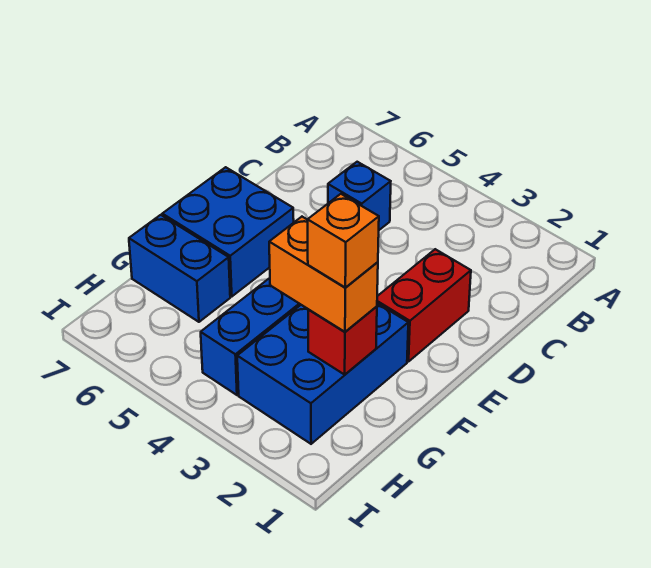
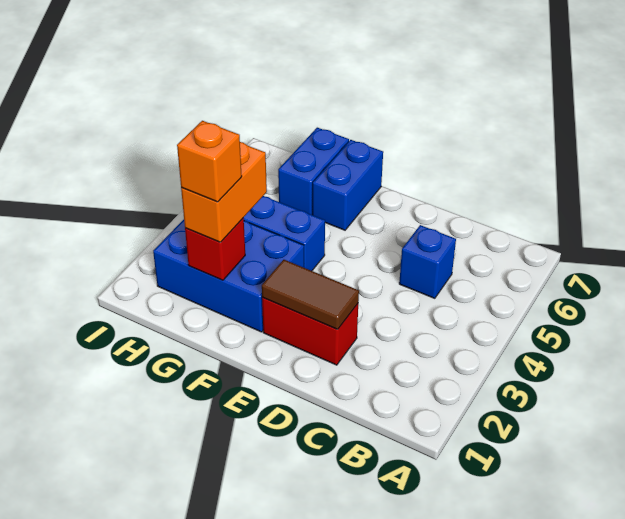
none -> brown tile D2:E2 level 2
blue brick E6:F7 level 1 -> blue brick F6:F7 level 1

